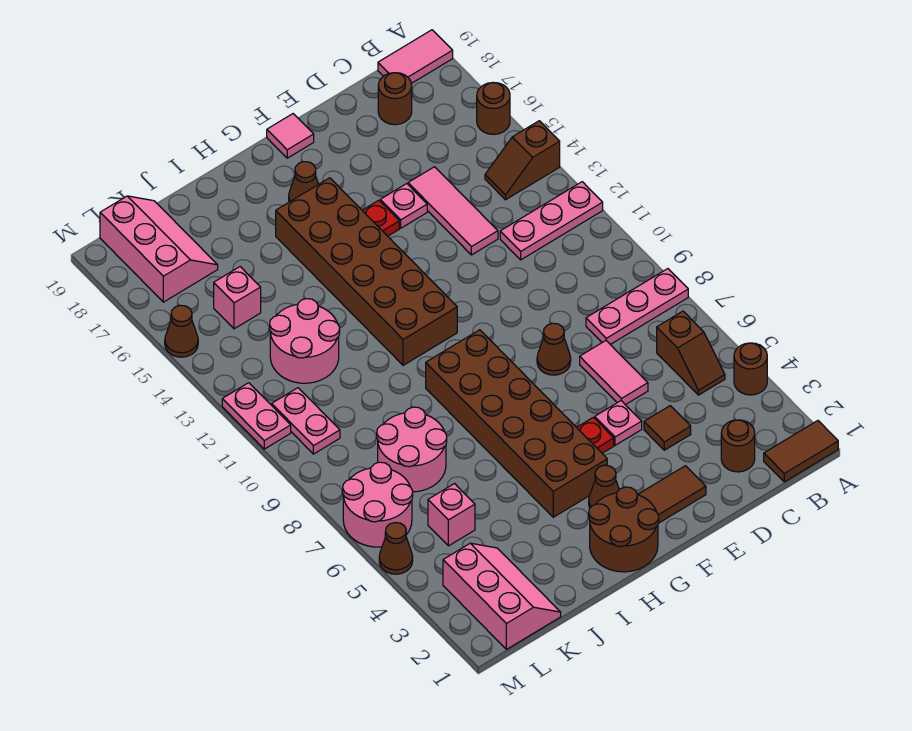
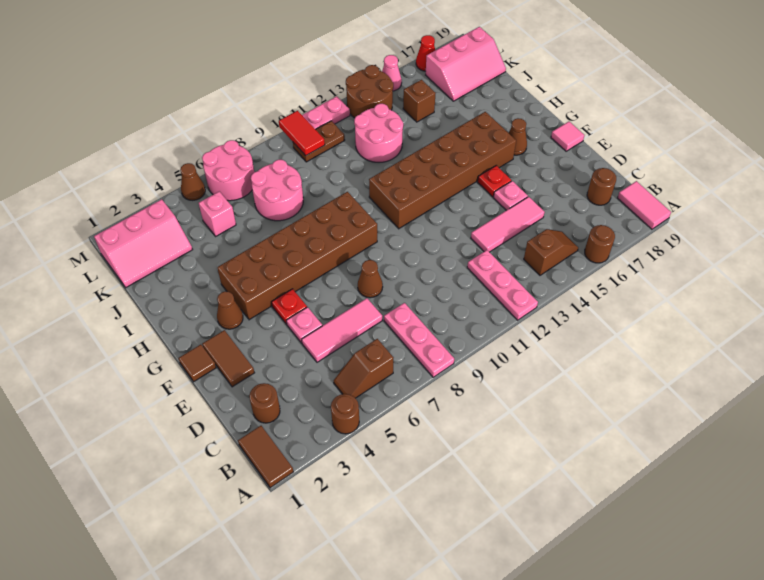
brown slope A14:B14 level 1 top A -> brown slope B14:B15 level 1 top 14
brown tile D4 level 1 -> brown tile F1 level 1
pink tile D6:D7 level 1 -> pink tile D5:D7 level 1
brown round brick G1:H2 level 1 -> brown round brick L13:M14 level 1
pink brick K15 level 1 -> brown brick K15 level 1
pink plate L10:L11 level 1 -> brown plate L10:L11 level 1
none -> red tile L10:M10 level 2
brown cone M15 level 1 -> pink cone M15 level 1
none -> red cone M17 level 1

